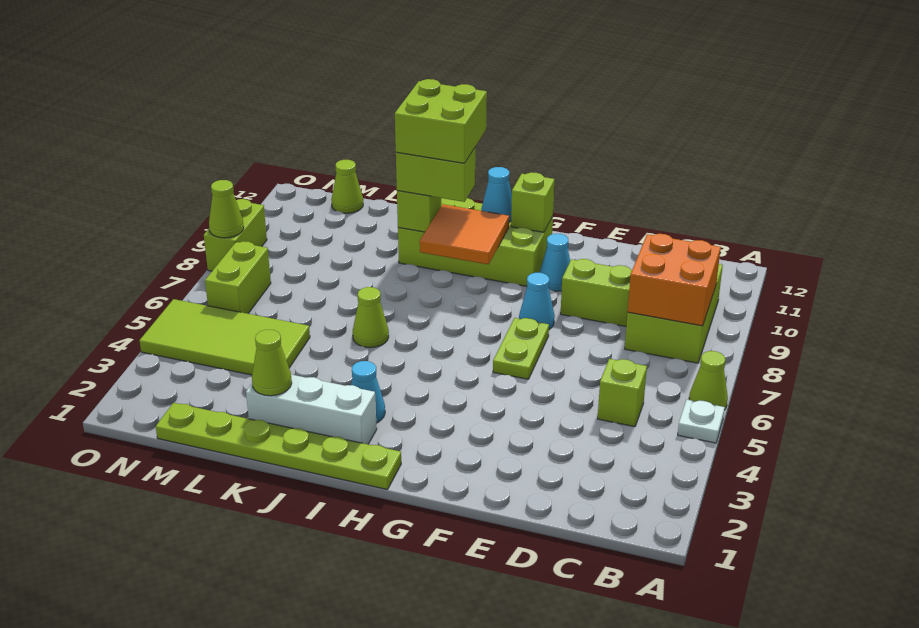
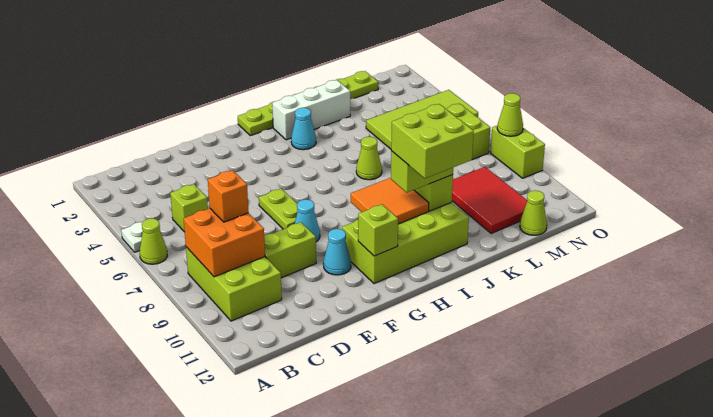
none -> orange brick C8 level 3
cyan cone H11 level 2 -> none
lime cone K2 level 2 -> none
none -> red tile L9:M11 level 1

